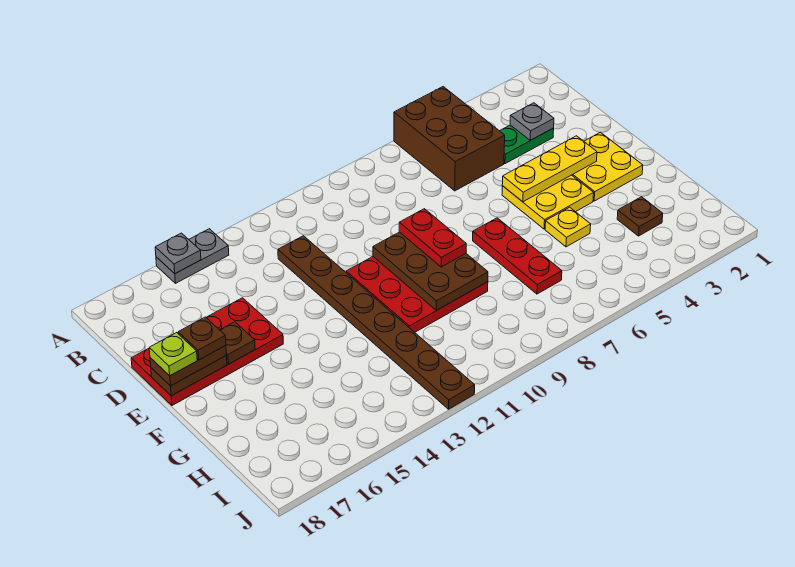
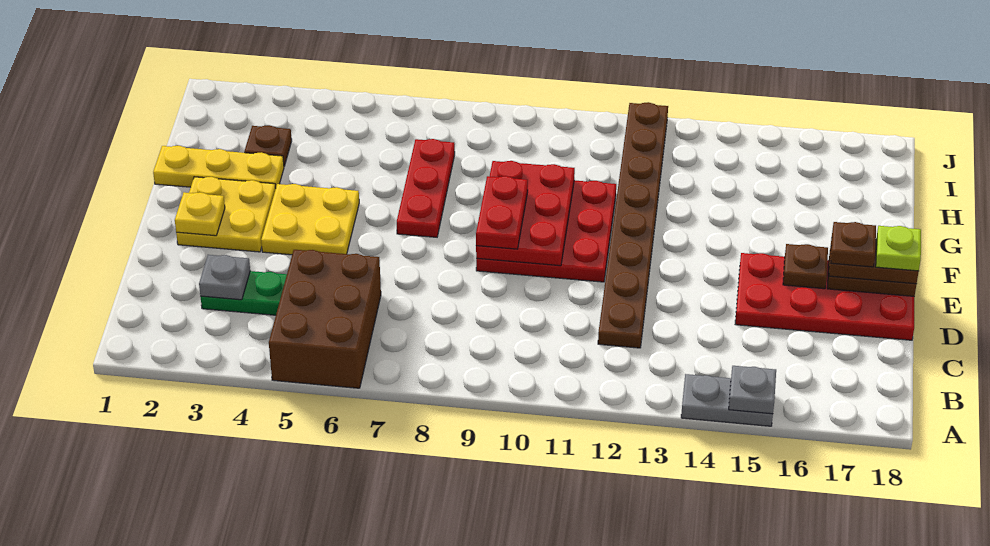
yellow plate E3:E5 level 2 -> yellow plate G1:G3 level 1
brown plate E9:G10 level 2 -> red plate E9:G10 level 2
yellow plate G5 level 1 -> yellow plate E2 level 2

